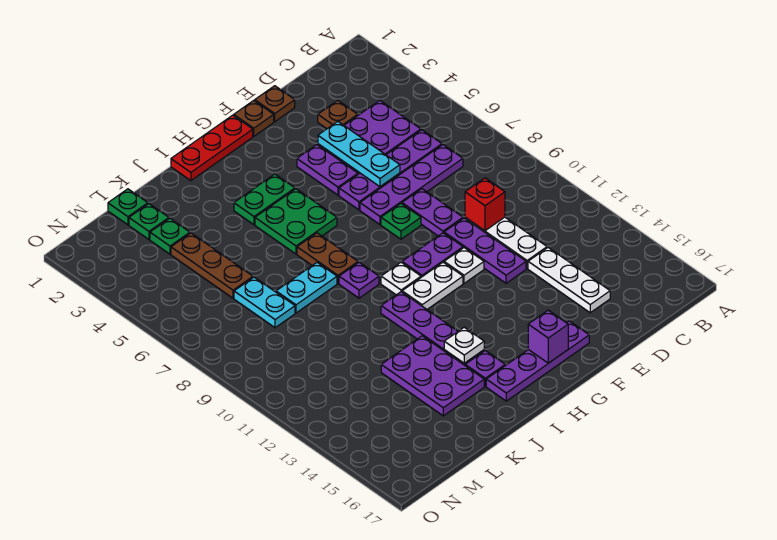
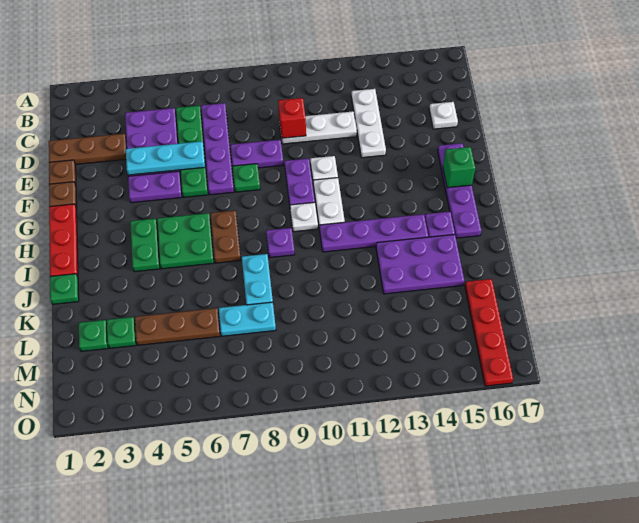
purple plate C6:F6 level 1 -> green plate C6:F6 level 1
brown plate D3 level 1 -> brown plate D1:D3 level 1
white plate D13:D15 level 1 -> white plate C13:E13 level 1
purple plate E10:E12 level 1 -> none
purple brick G16 level 2 -> green brick G16 level 2
brown plate I7:I8 level 1 -> brown plate H7:I7 level 1
white plate I14 level 2 -> white plate D16 level 1
green plate L1 level 1 -> green plate J1 level 1
none -> red plate L16:O16 level 1

